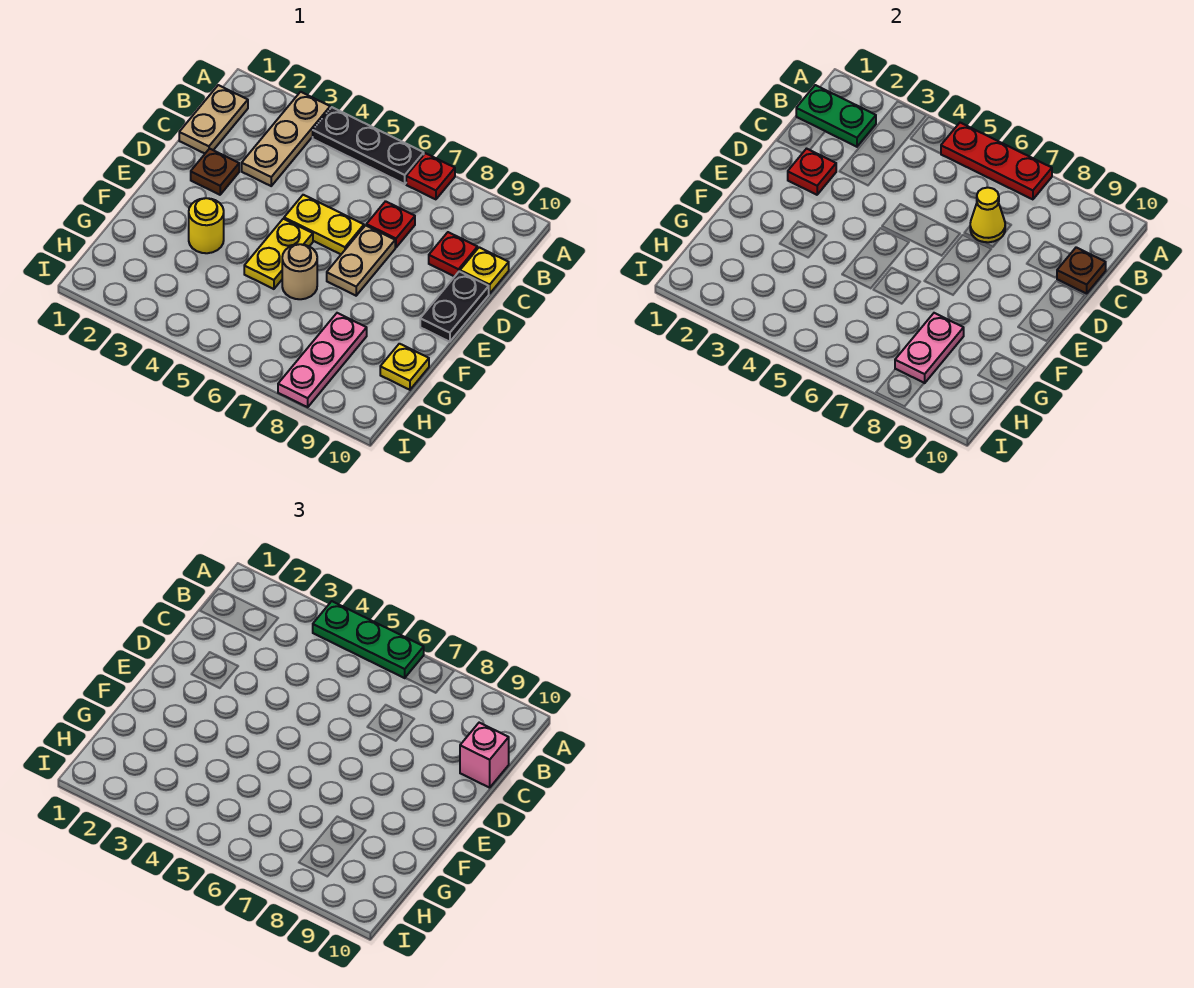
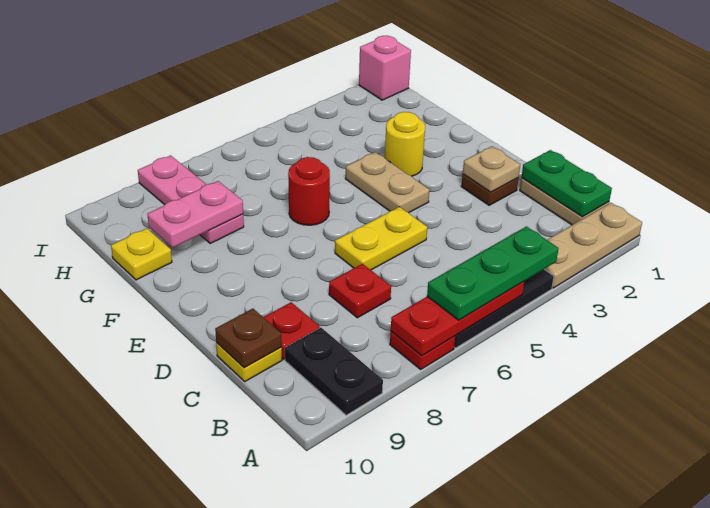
tan plate A3:C3 level 1 -> tan plate A1:A3 level 1
green plate B1:B2 level 2 -> green plate B1:C1 level 2
yellow cone C7 level 2 -> none
pink brick C10 level 3 -> pink brick I1 level 1
red plate D2 level 2 -> tan plate D2 level 2
tan plate D7:E7 level 1 -> tan plate E4:F4 level 1
black plate D10:E10 level 1 -> black plate A9:B9 level 1
yellow plate E5:F5 level 1 -> none
tan round brick F6 level 1 -> red round brick F6 level 1
pink plate G8:H8 level 2 -> pink plate G8:G9 level 2

